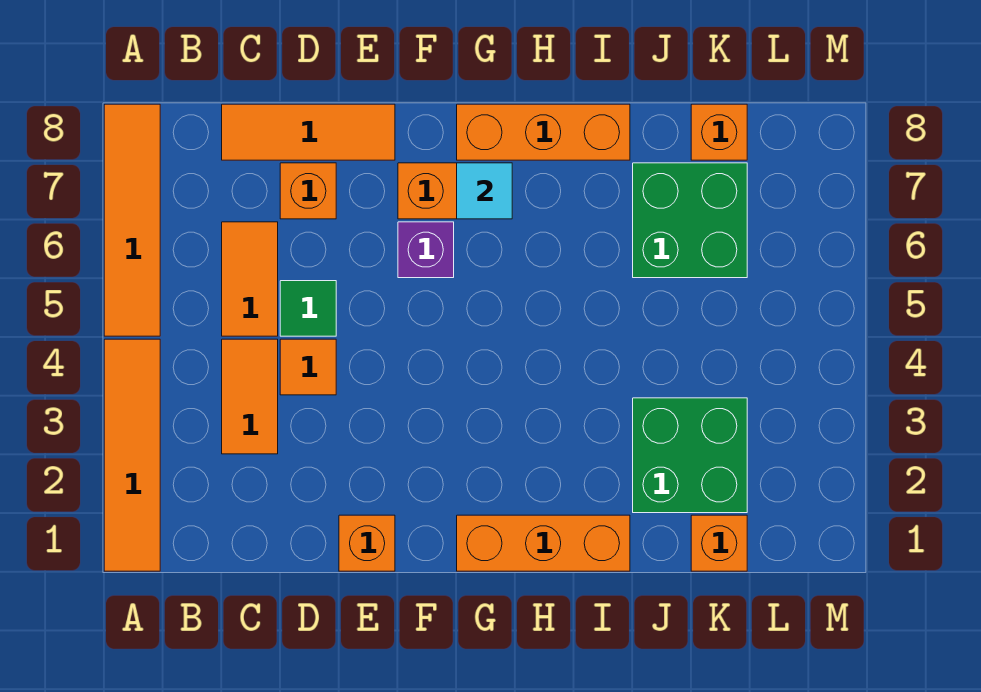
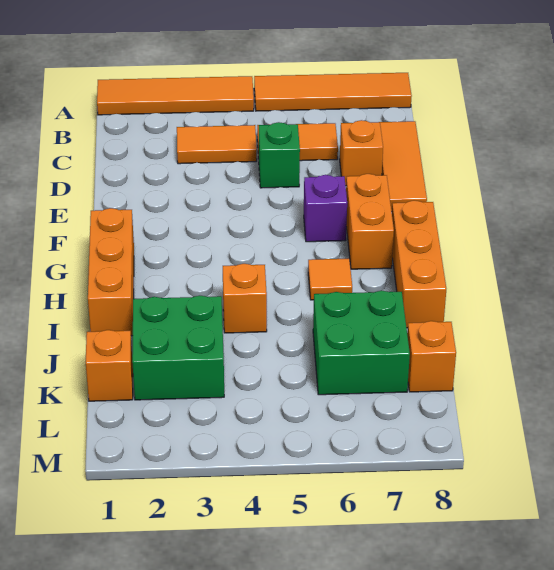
orange tile D4 level 1 -> orange tile H6 level 1
green tile D5 level 1 -> green brick D5 level 1
orange brick E1 level 1 -> orange brick I4 level 1
cyan tile G7 level 2 -> none

